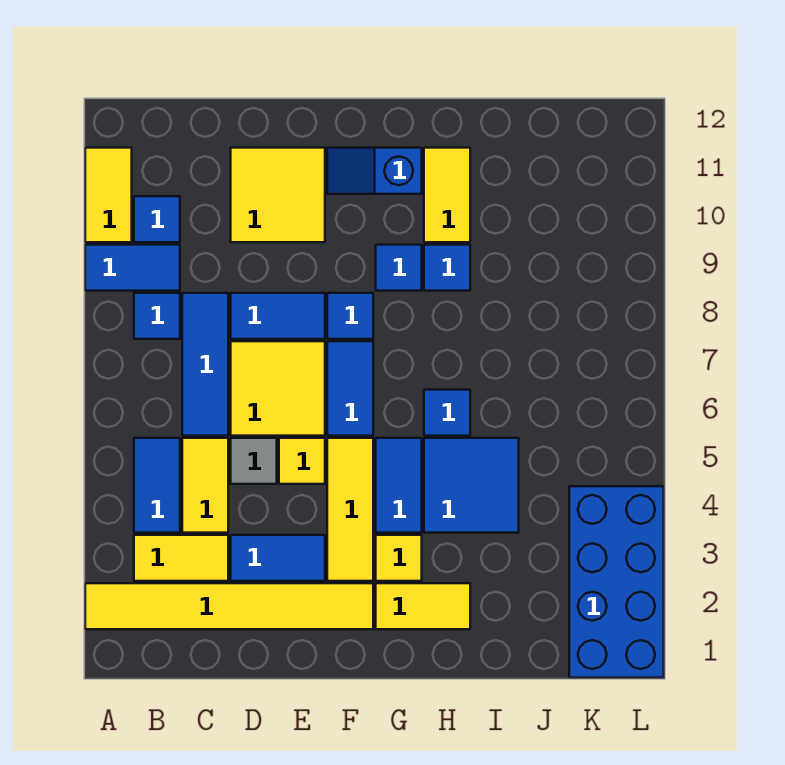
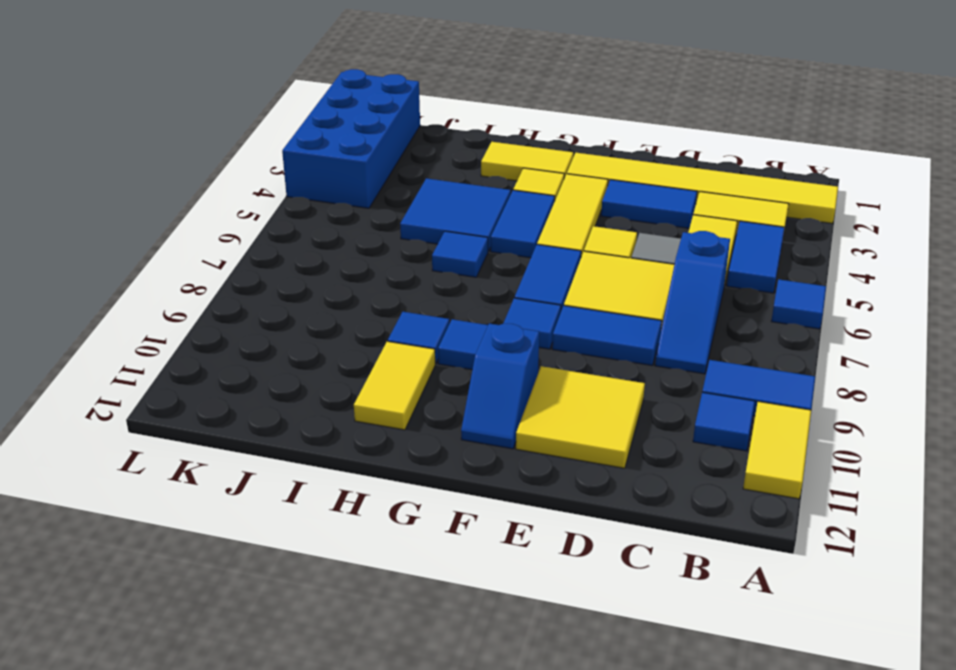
blue tile B8 level 1 -> blue tile A6 level 1
blue tile C6:C8 level 1 -> blue slope C6:C8 level 1 top 6
blue slope F11:G11 level 1 top G -> blue slope F10:F11 level 1 top 10

